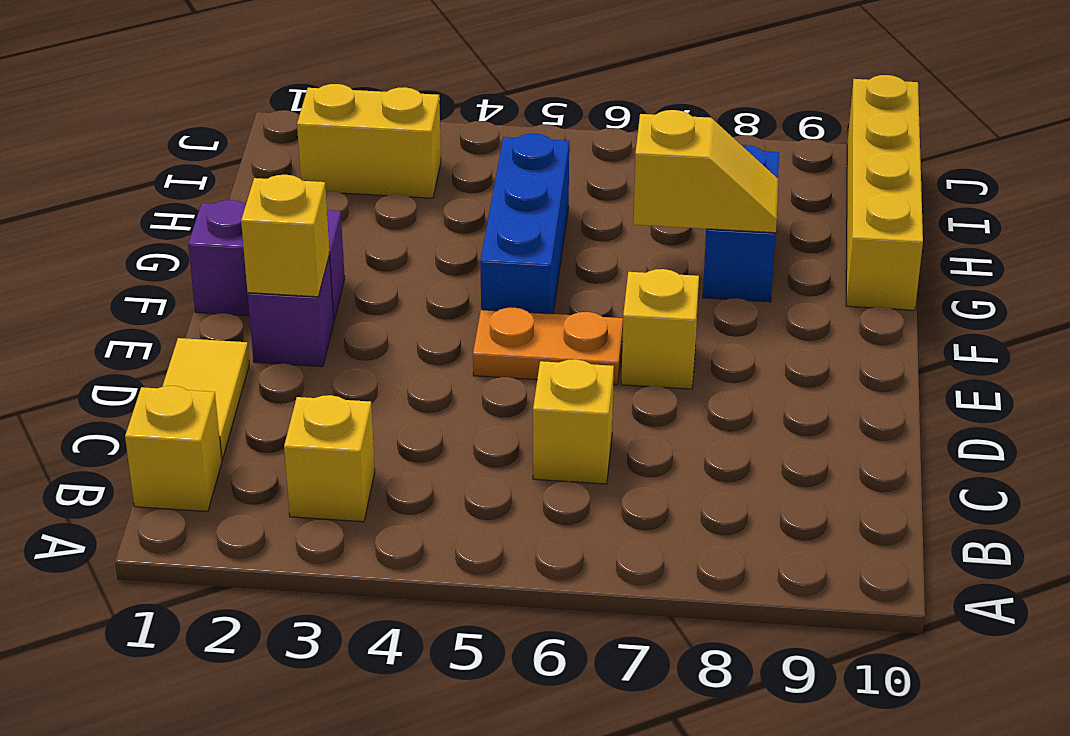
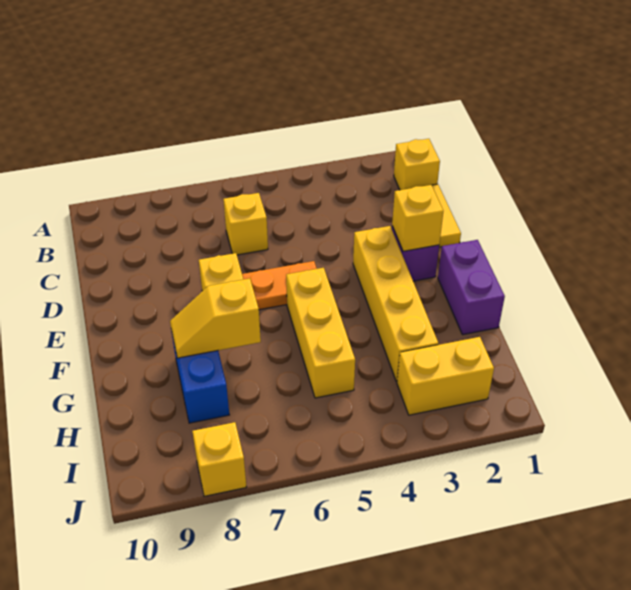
yellow brick B3 level 1 -> yellow brick J8 level 1
purple brick F1:F2 level 1 -> purple brick F1:G1 level 1
blue brick F5:H5 level 1 -> yellow brick F5:H5 level 1
yellow brick G10:J10 level 1 -> yellow brick E3:H3 level 1

